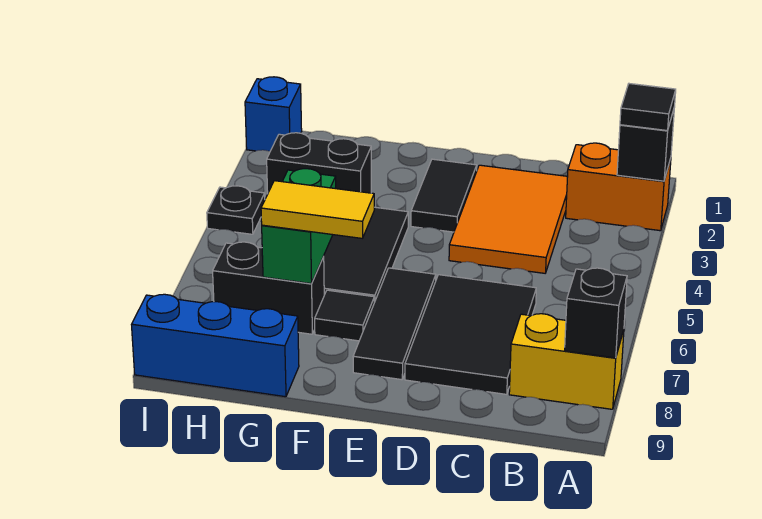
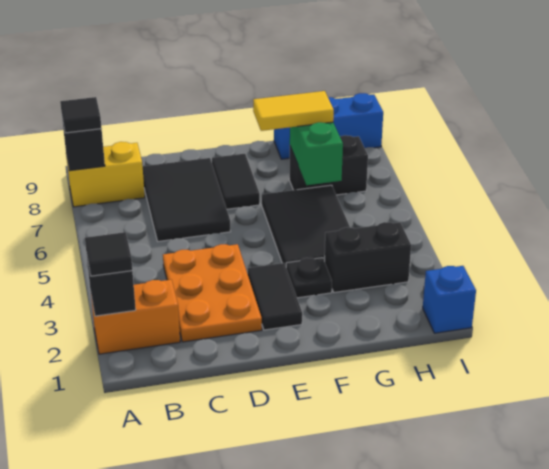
orange tile C2:D4 level 1 -> orange plate C2:D4 level 1
black tile E6:E8 level 1 -> black tile E7:E8 level 1
black tile F7 level 1 -> black tile A8 level 3
black plate I4 level 1 -> black plate F3 level 1

